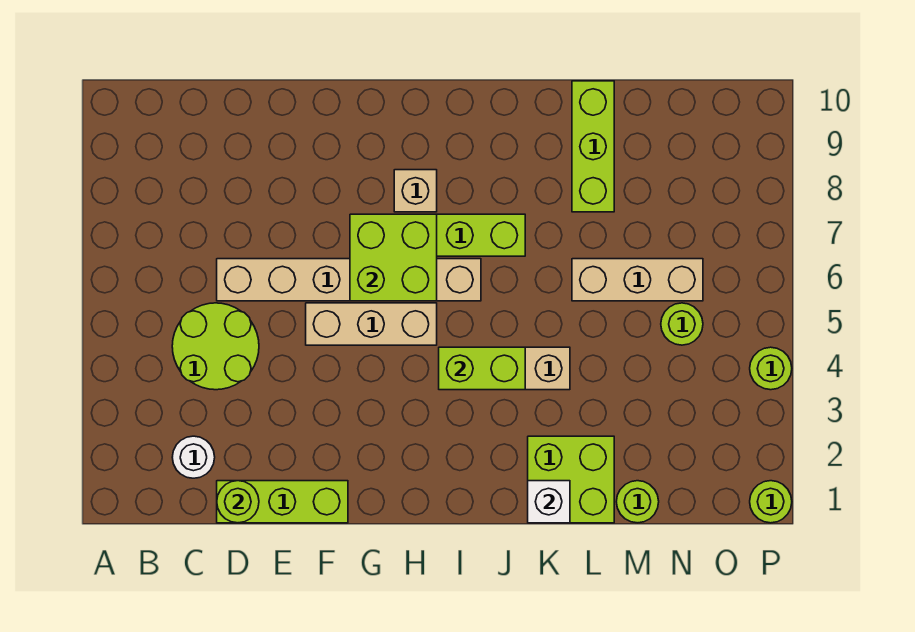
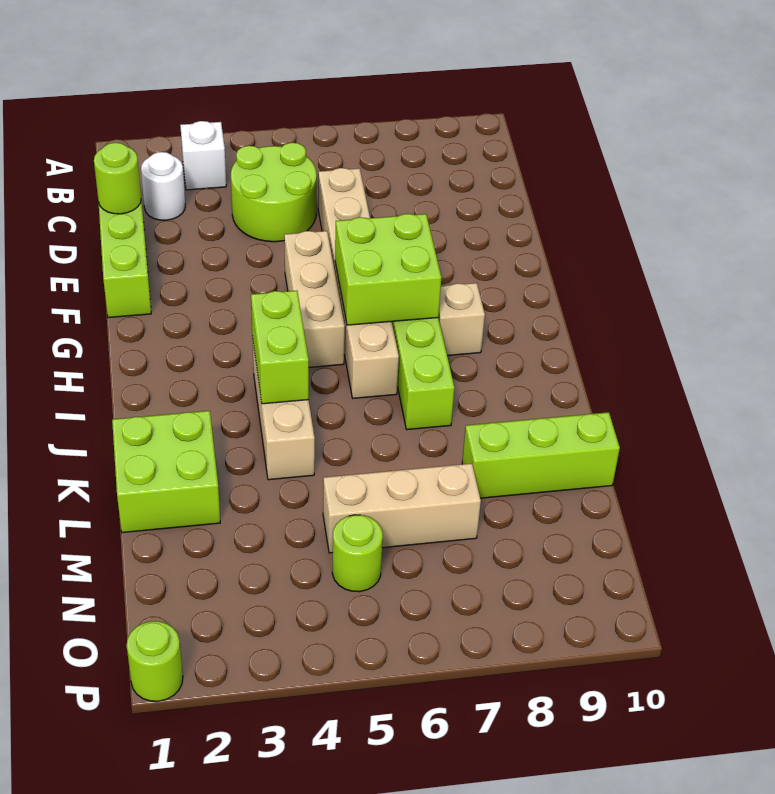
white brick K1 level 2 -> white brick B3 level 1
tan brick L6:N6 level 1 -> tan brick M5:M7 level 1
lime round brick M1 level 1 -> none
lime round brick P4 level 1 -> none

